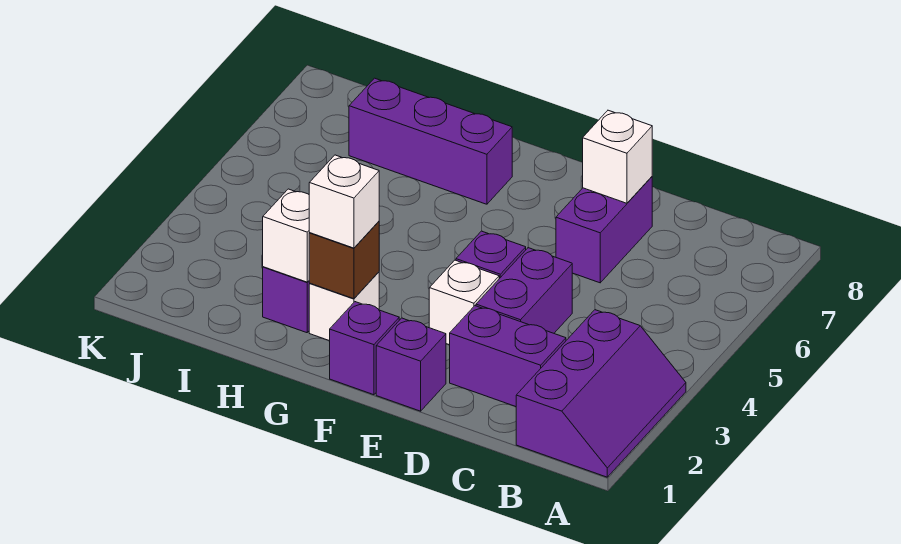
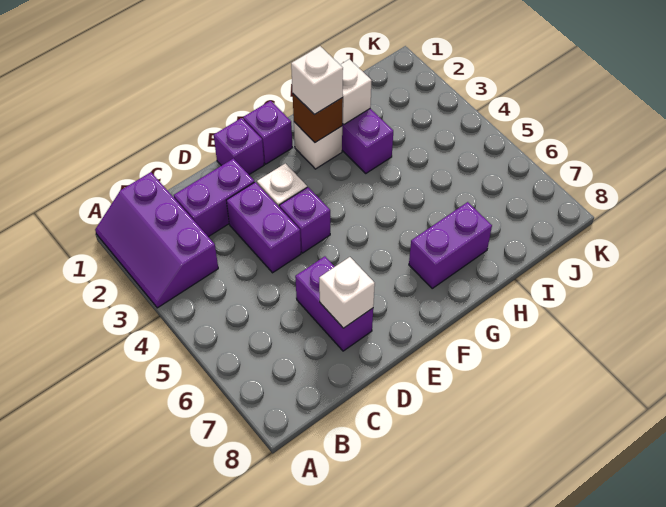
purple brick G7:I7 level 1 -> purple brick G7:H7 level 1

